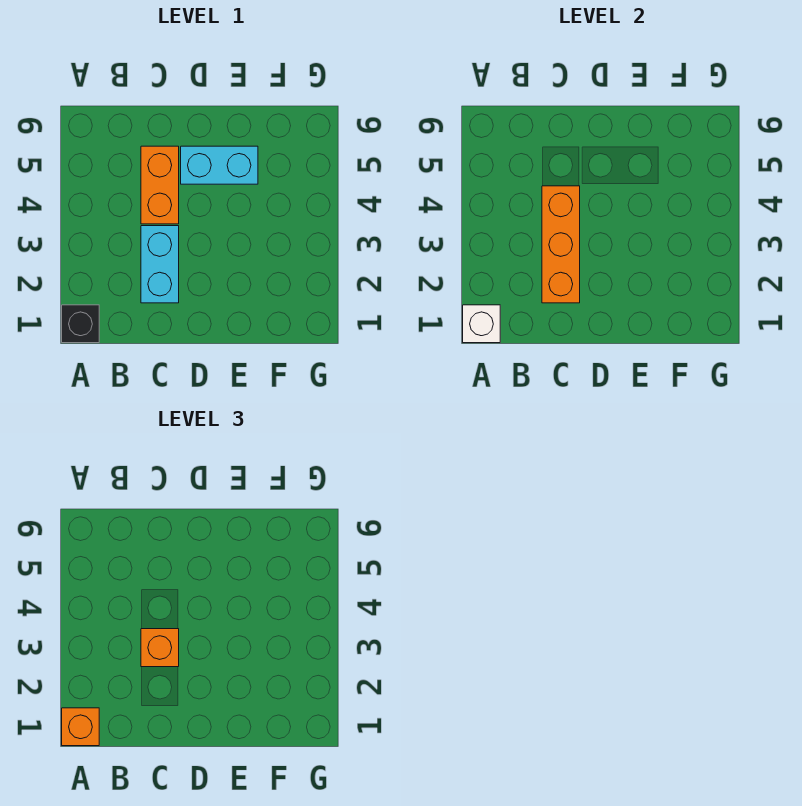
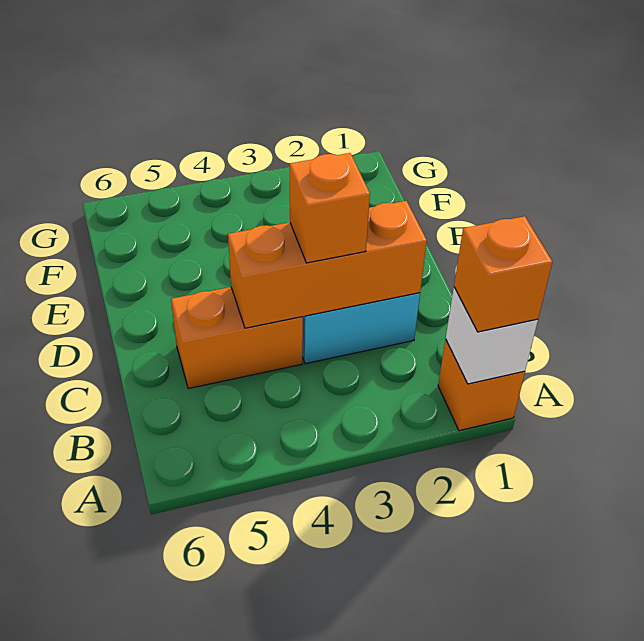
black brick A1 level 1 -> orange brick A1 level 1
cyan brick D5:E5 level 1 -> none

